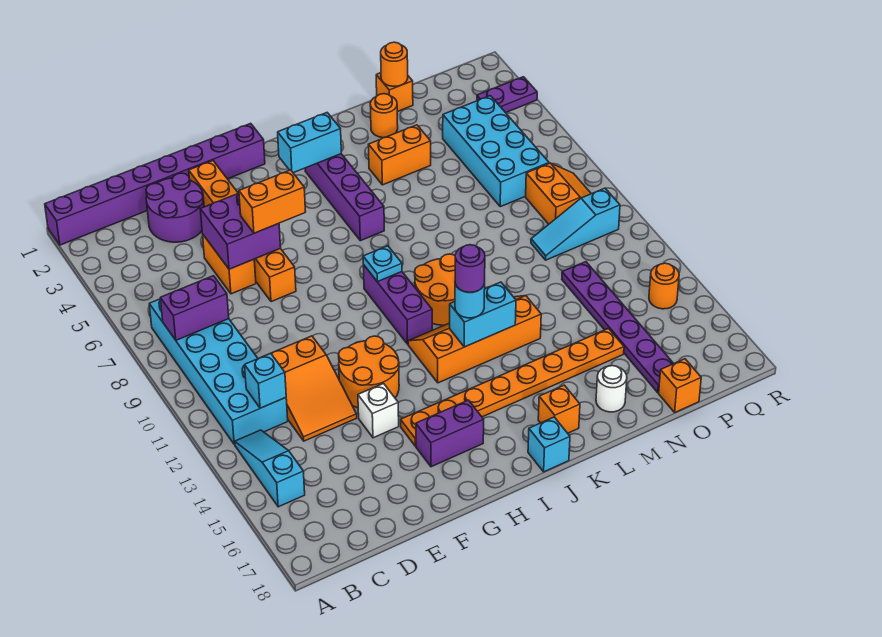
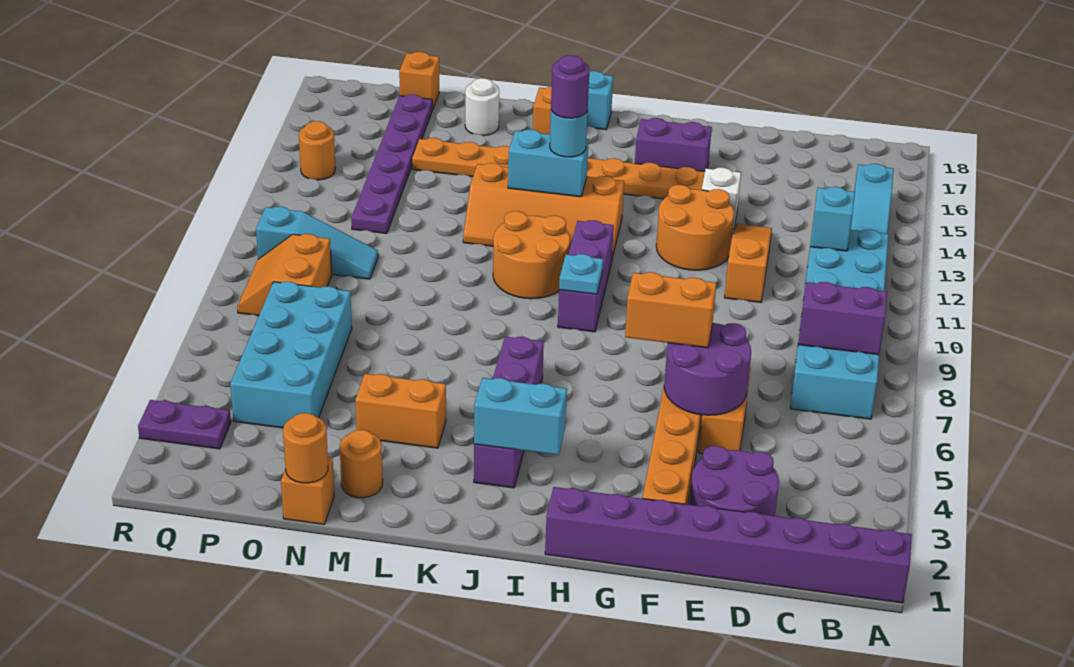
orange slope D11:E13 level 1 top 11 -> orange slope E11:E13 level 1 top 11
purple brick E5:F6 level 2 -> purple round brick E5:F6 level 2

